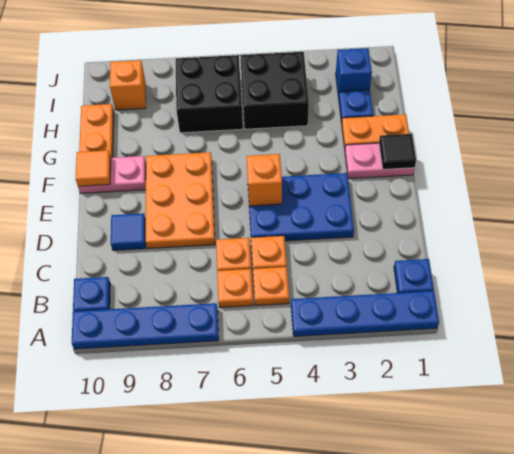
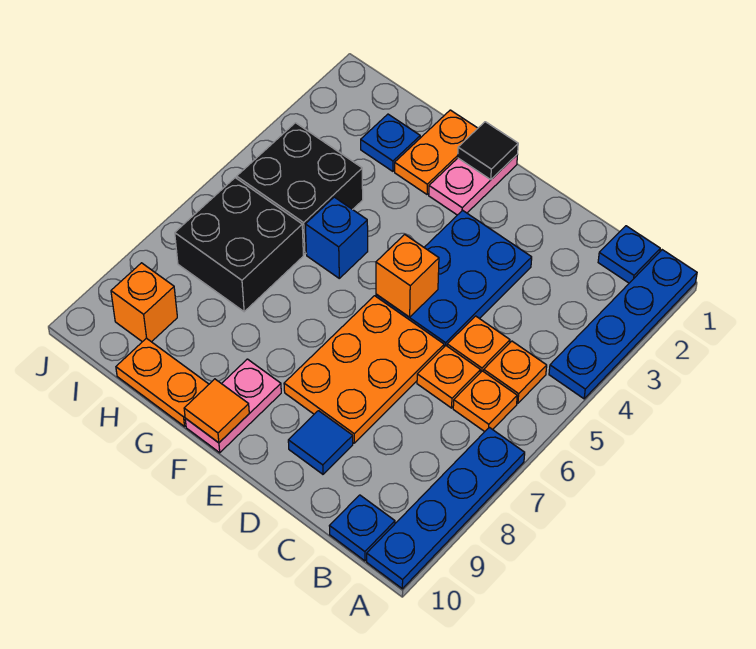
orange plate D7:F8 level 1 -> orange plate D6:E8 level 1
blue brick I2 level 1 -> blue brick G5 level 1

